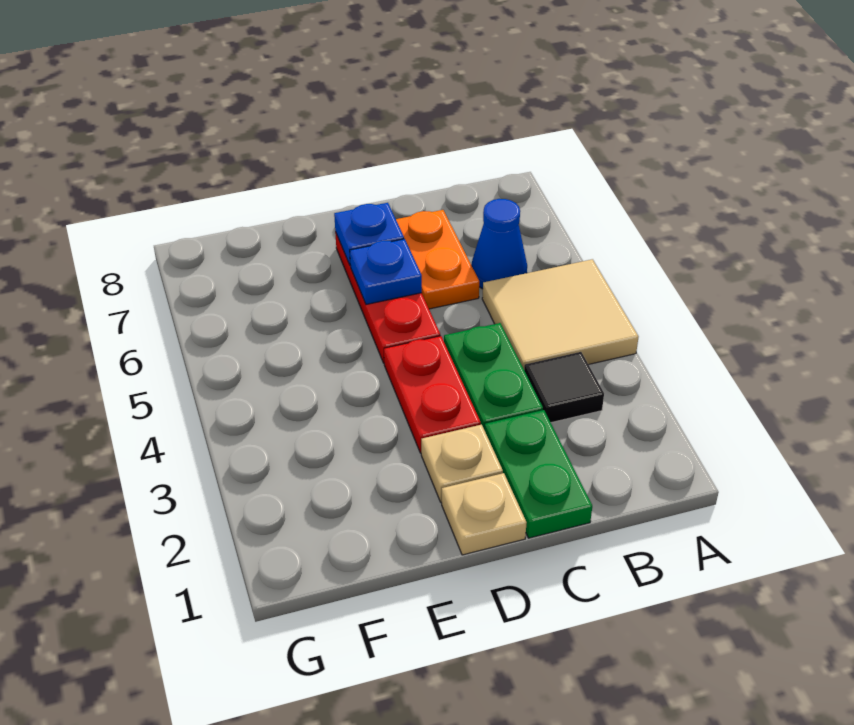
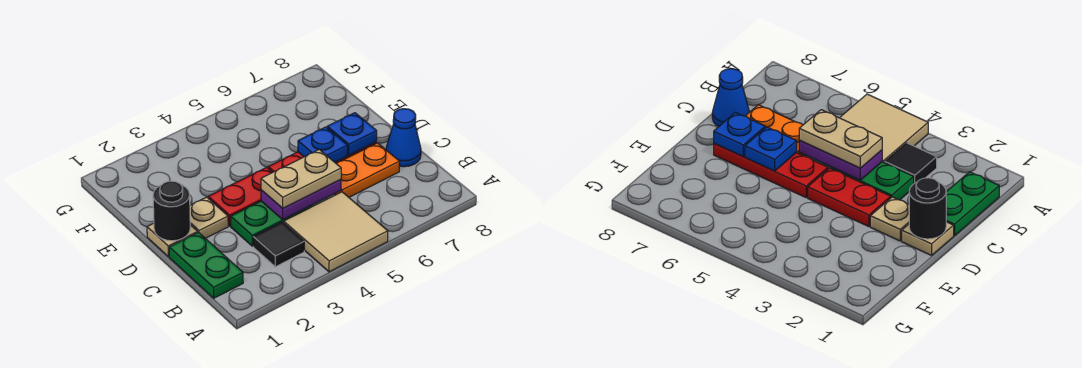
blue cone B6 level 1 -> blue cone C8 level 1
green plate C1:C2 level 1 -> green plate B1:C1 level 1
none -> purple plate C4:C5 level 2
none -> tan plate C4:C5 level 3
none -> black round brick D1 level 2

